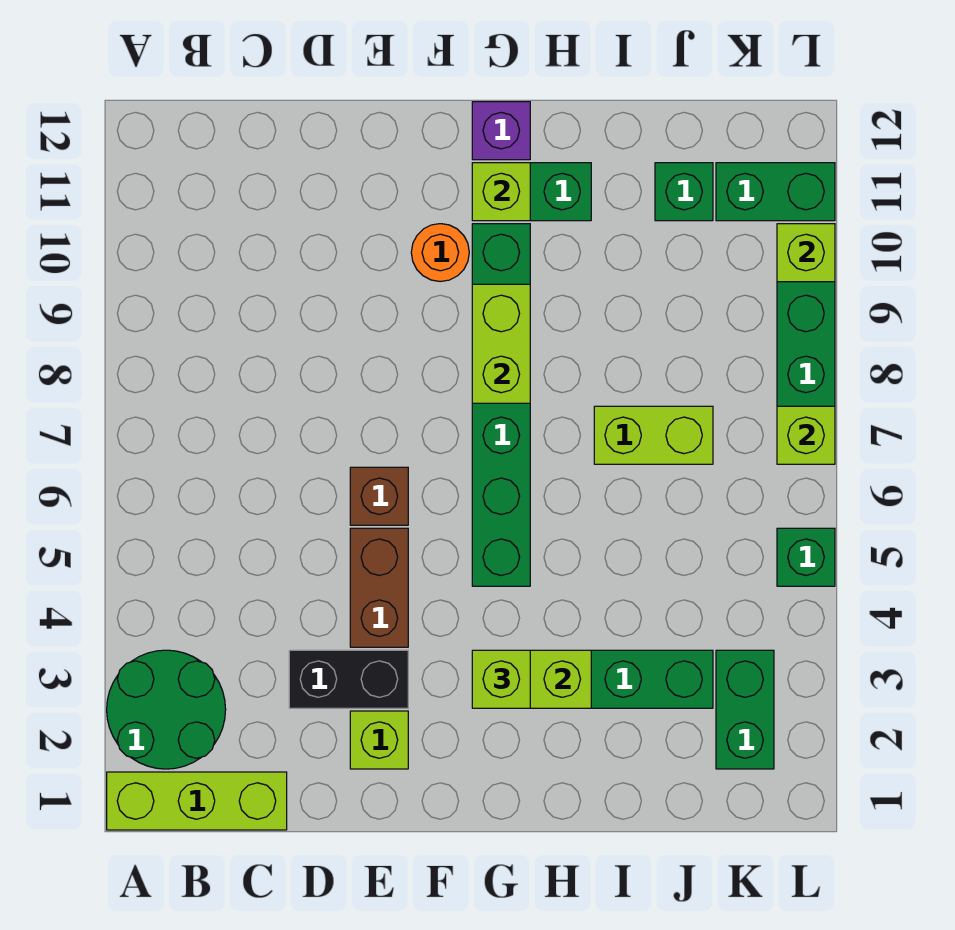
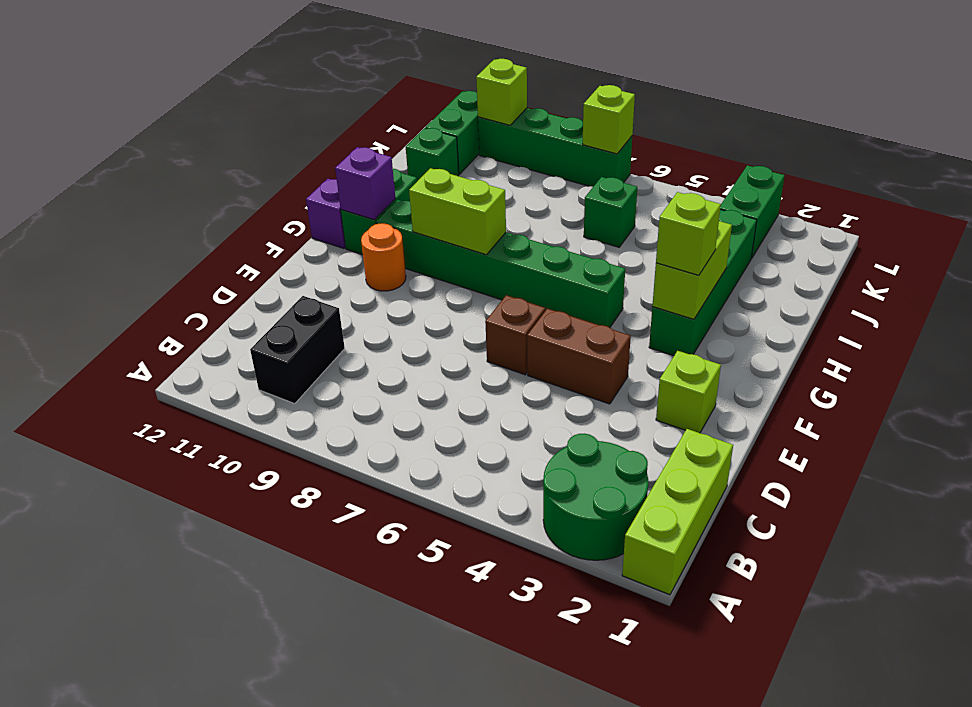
black brick D3:E3 level 1 -> black brick B10:C10 level 1
lime brick G11 level 2 -> purple brick G11 level 2
lime brick I7:J7 level 1 -> none
green brick K2:K3 level 1 -> green brick K3:L3 level 1
green brick L5 level 1 -> green brick J6 level 1

